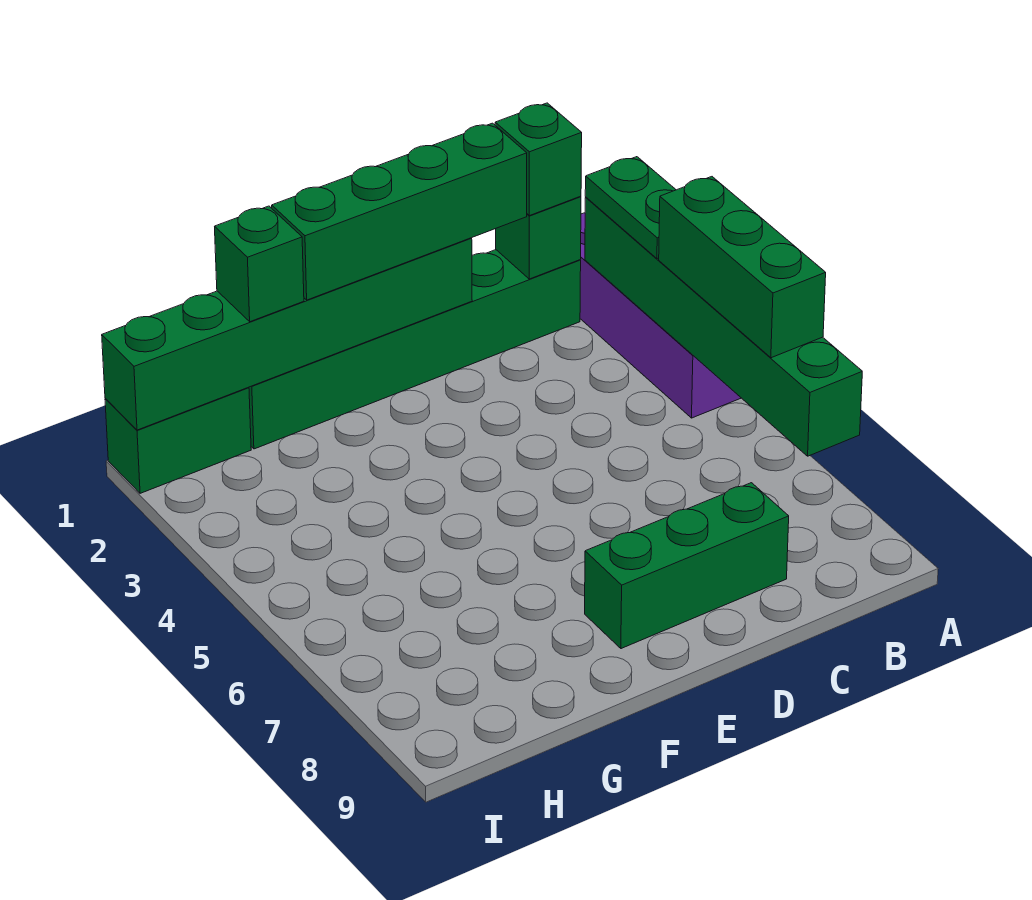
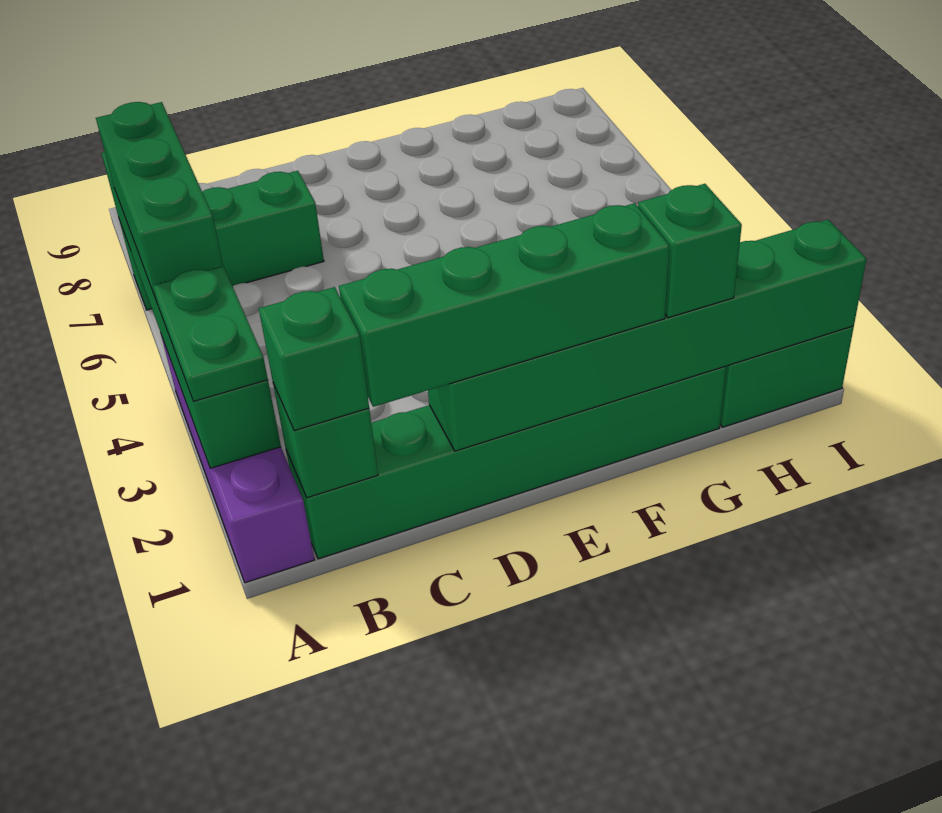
green brick C8:E8 level 1 -> green brick A7:C7 level 1

